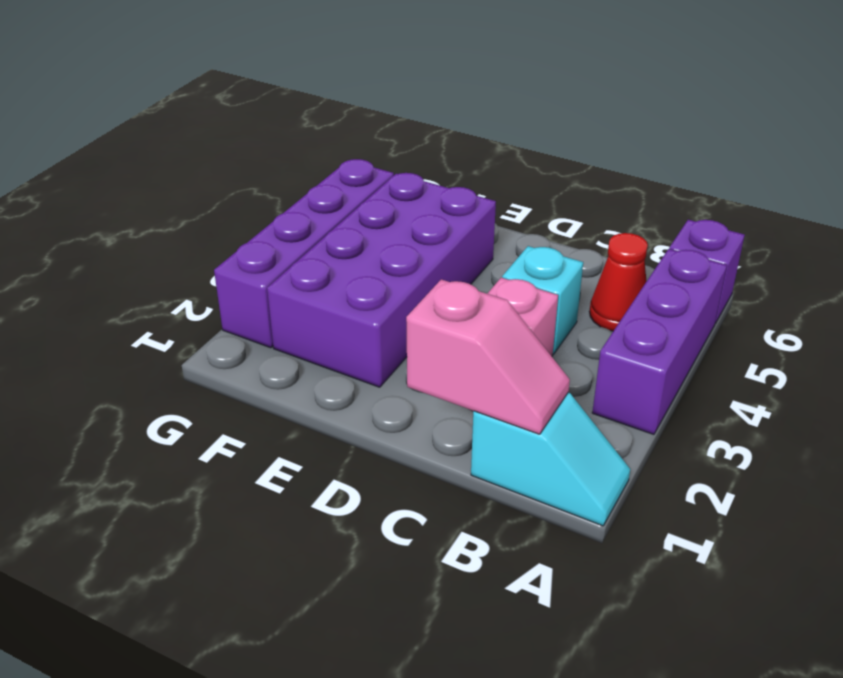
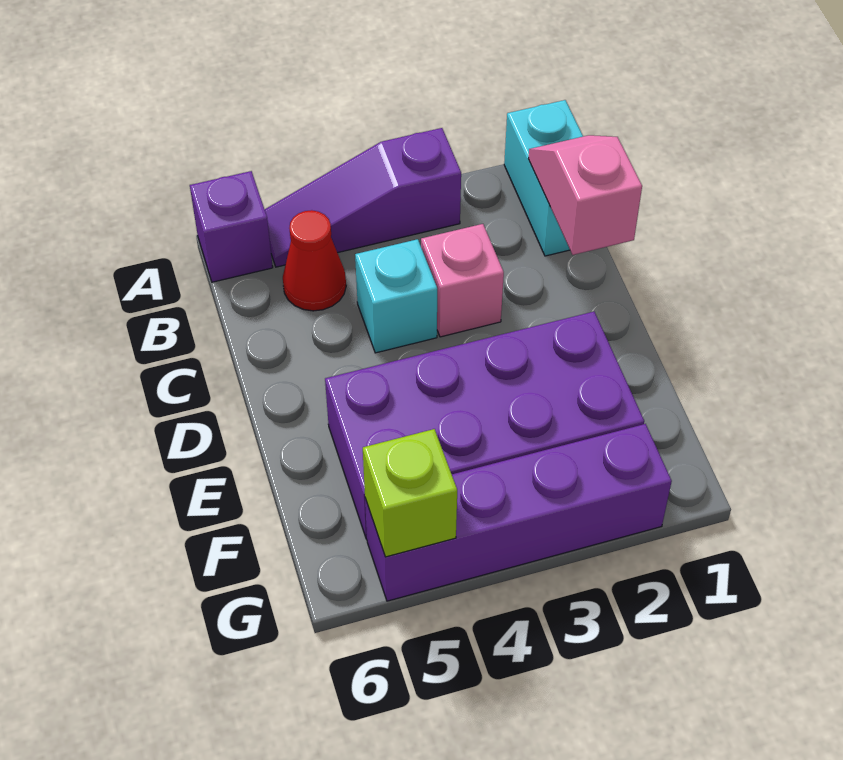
cyan slope A1:B1 level 1 top B -> cyan brick A1:B1 level 1
purple brick A3:A5 level 1 -> purple slope A3:A5 level 1 top 3
none -> lime brick G5 level 2

